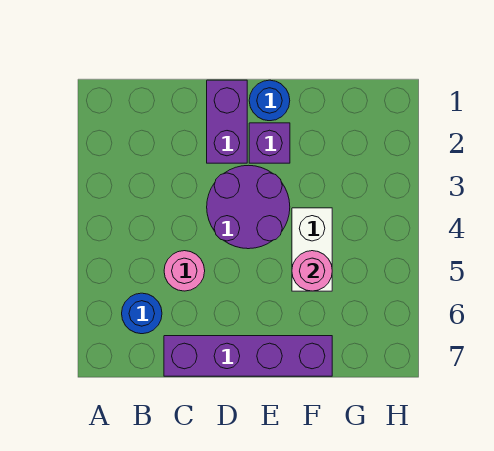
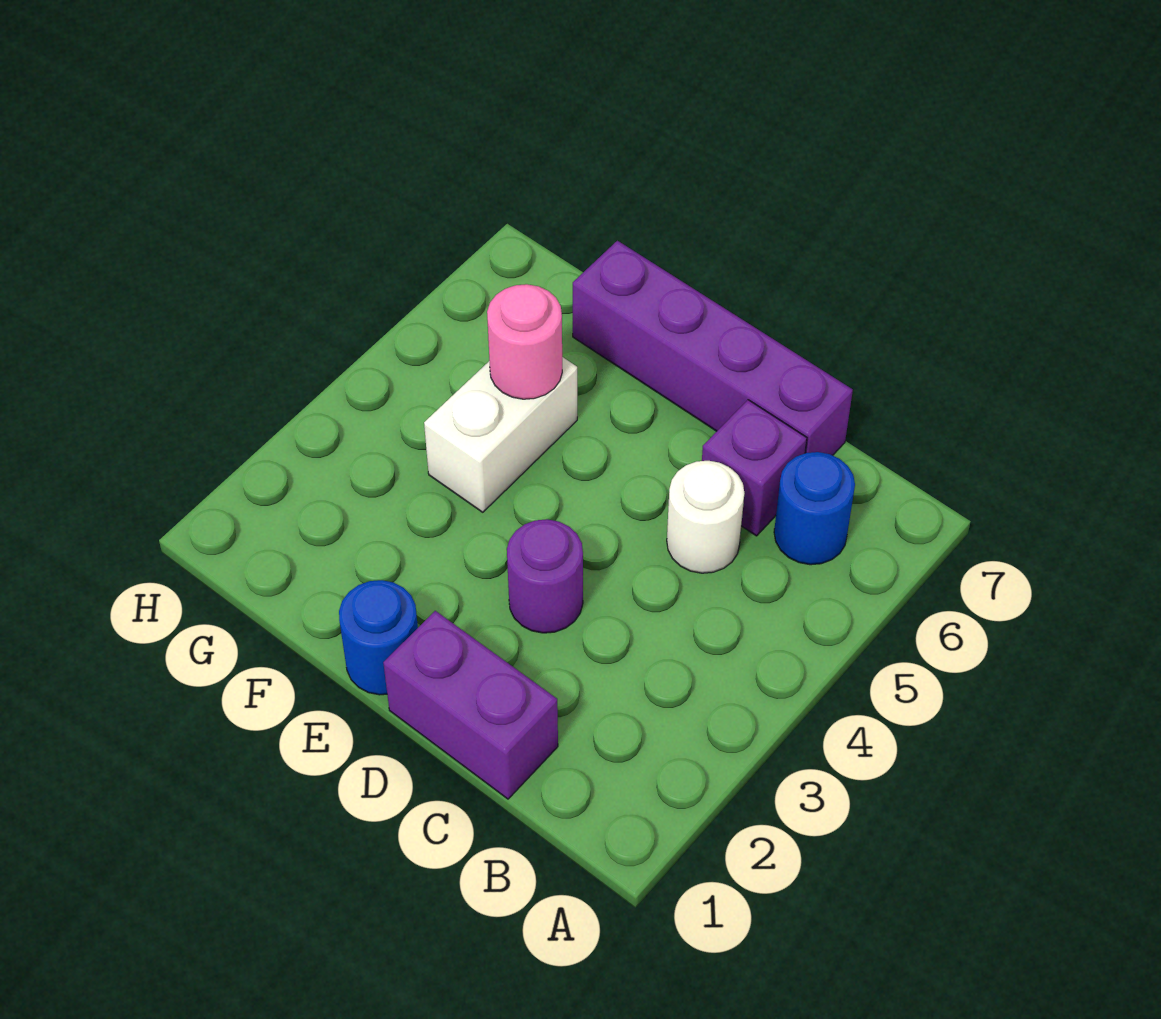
pink round brick C5 level 1 -> white round brick C5 level 1
purple brick D1:D2 level 1 -> purple brick C1:D1 level 1
purple round brick D3:E4 level 1 -> purple round brick D3 level 1
purple brick E2 level 1 -> purple brick C6 level 1

